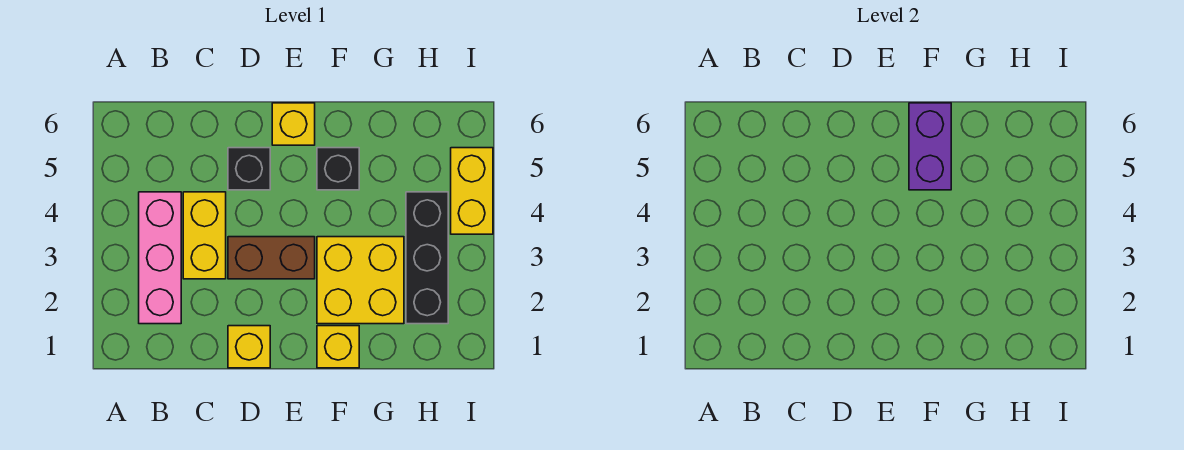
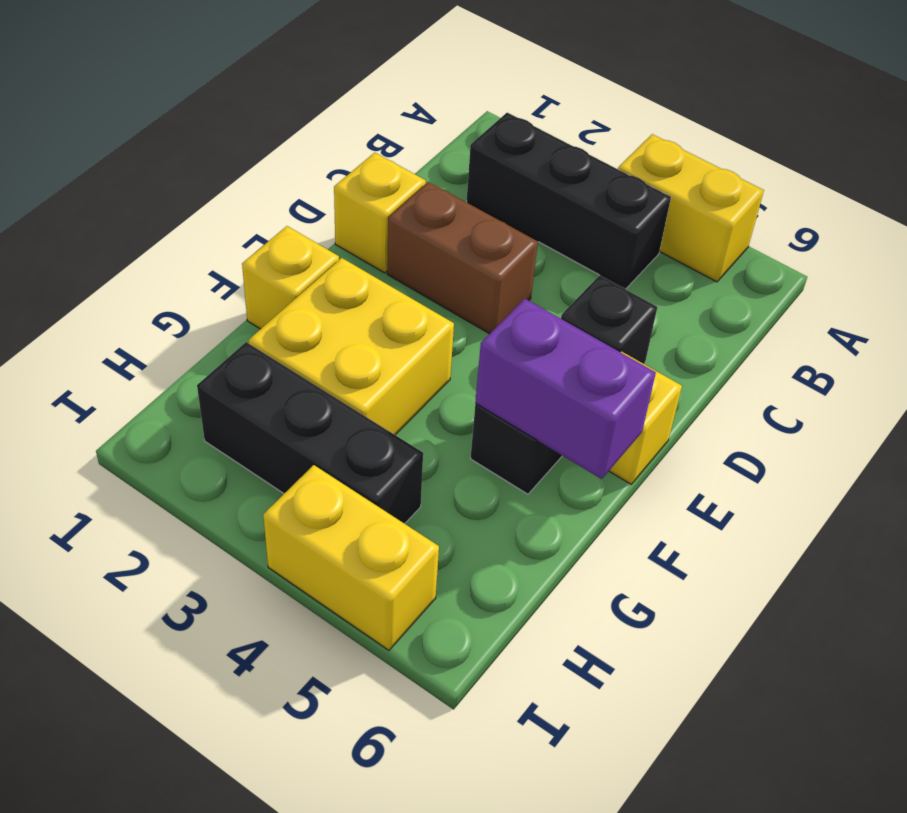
pink brick B2:B4 level 1 -> black brick B2:B4 level 1
yellow brick C3:C4 level 1 -> yellow brick A4:A5 level 1
brown brick D3:E3 level 1 -> brown brick D2:D3 level 1

